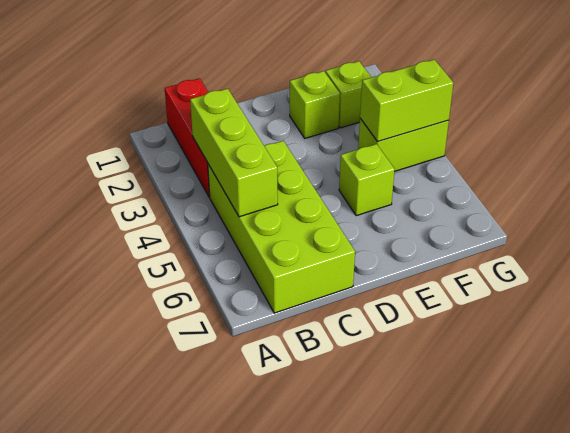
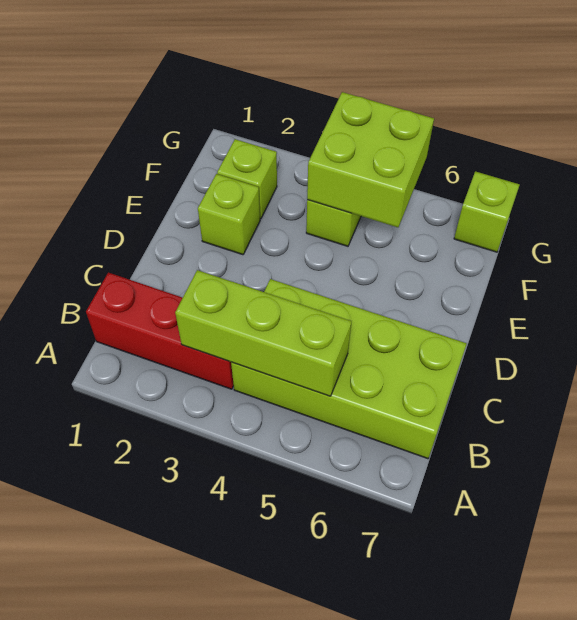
lime brick E5 level 1 -> lime brick G7 level 1
lime brick F4:G4 level 2 -> lime brick F4:G5 level 2

